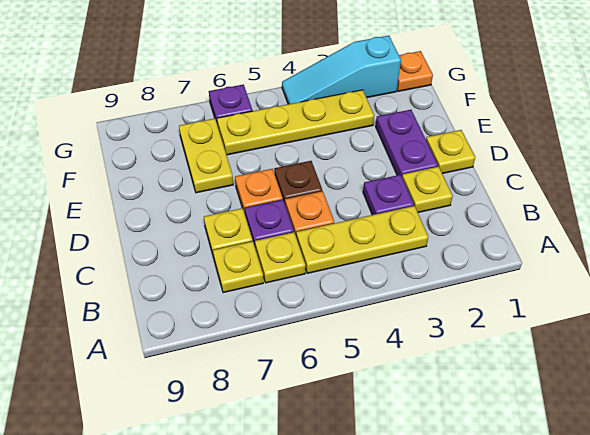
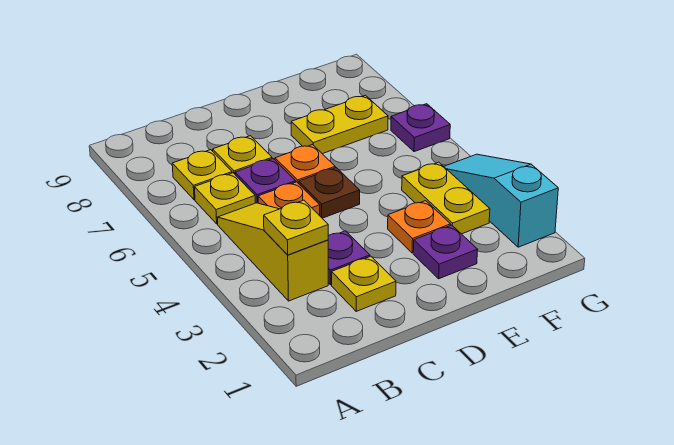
yellow plate B3:B5 level 1 -> yellow slope B3:B5 level 1 top 3
yellow plate D1 level 1 -> yellow plate B3 level 2
purple plate D2:E2 level 1 -> purple plate E2 level 1
yellow plate F3:F6 level 1 -> yellow plate F3:F4 level 1
orange plate G1 level 1 -> orange plate E3 level 1

